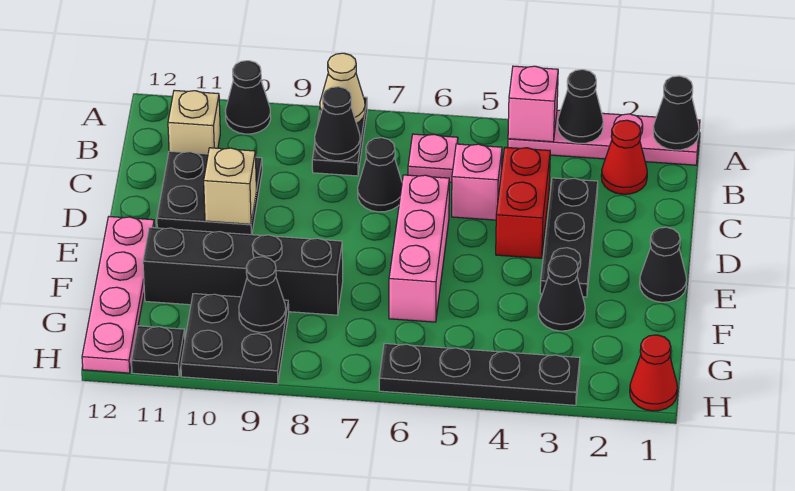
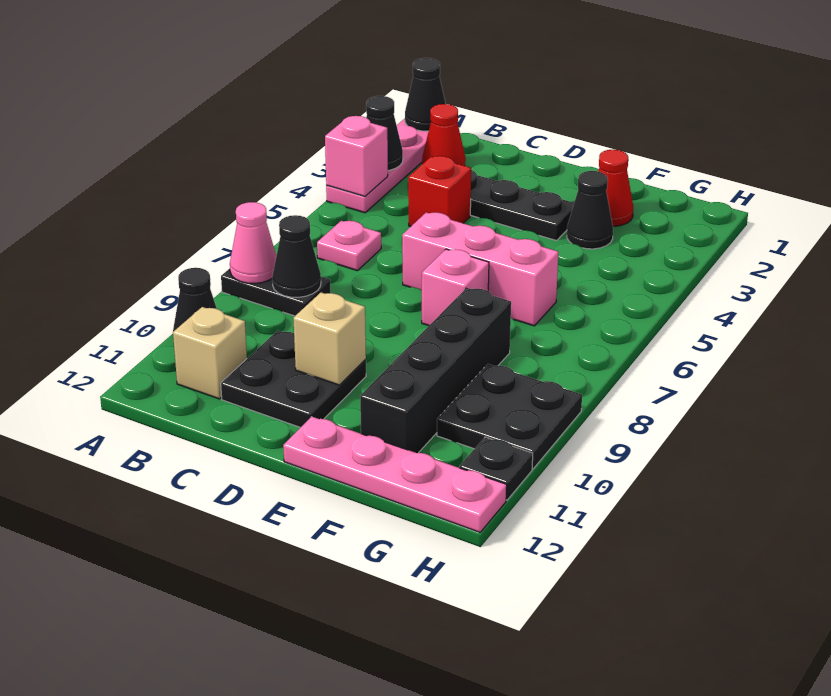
tan cone A8 level 2 -> pink cone A8 level 2
red brick C4:D4 level 1 -> red brick C4 level 1
pink brick C5 level 1 -> pink brick E7 level 1
black cone C7 level 1 -> none
black cone E1 level 1 -> none
black cone G9 level 2 -> none
red cone H1 level 1 -> red cone F2 level 1
black plate H3:H6 level 1 -> none

